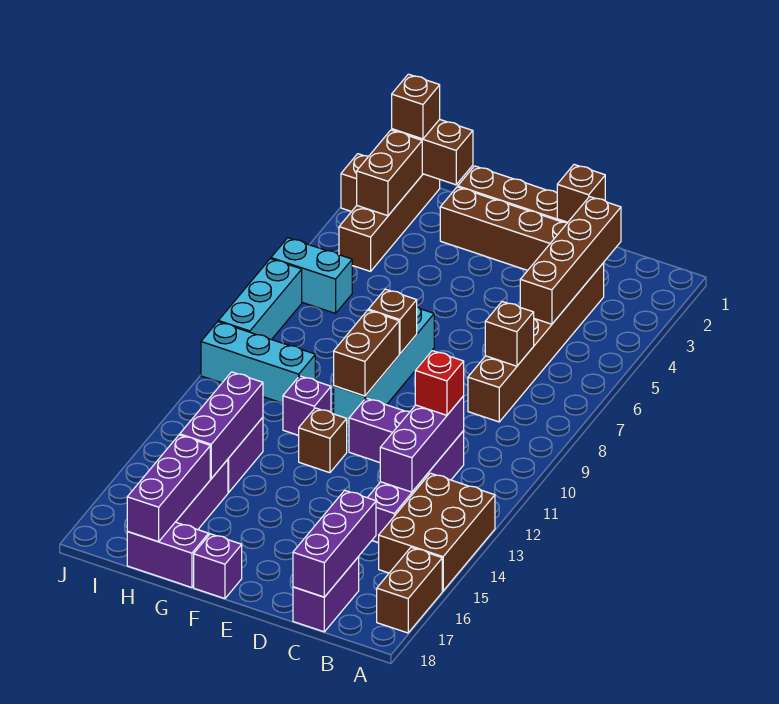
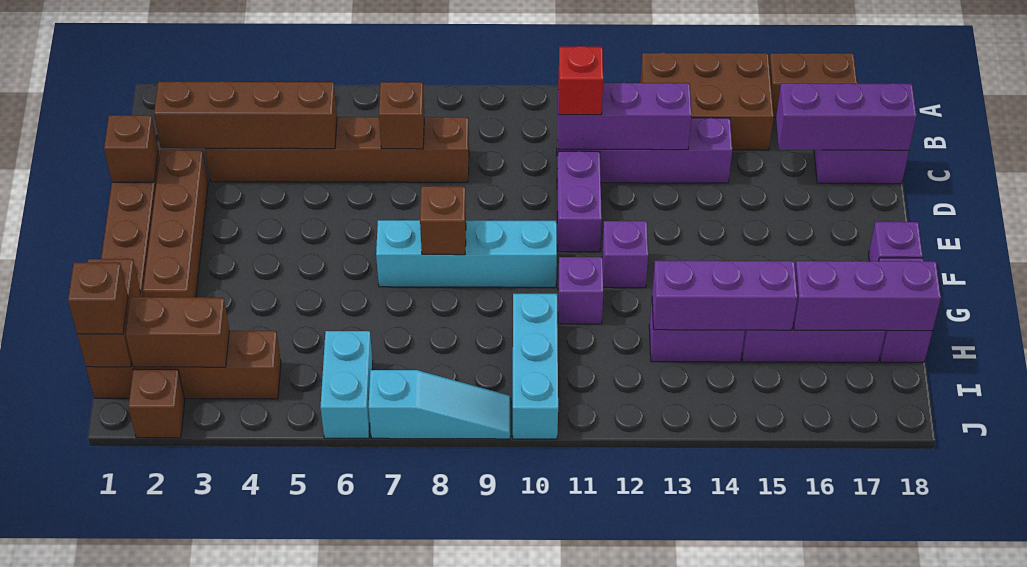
brown brick F9:F10 level 2 -> none
brown brick F12 level 1 -> purple brick F12 level 1
cyan brick J7:J9 level 1 -> cyan slope J7:J9 level 1 top 7

